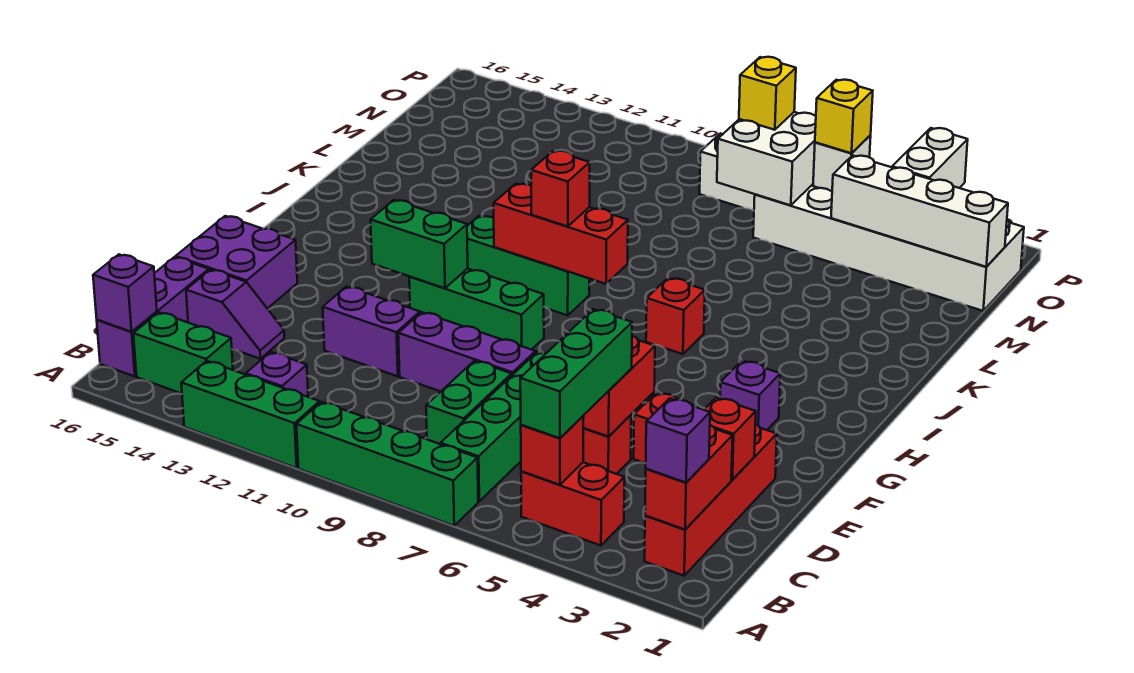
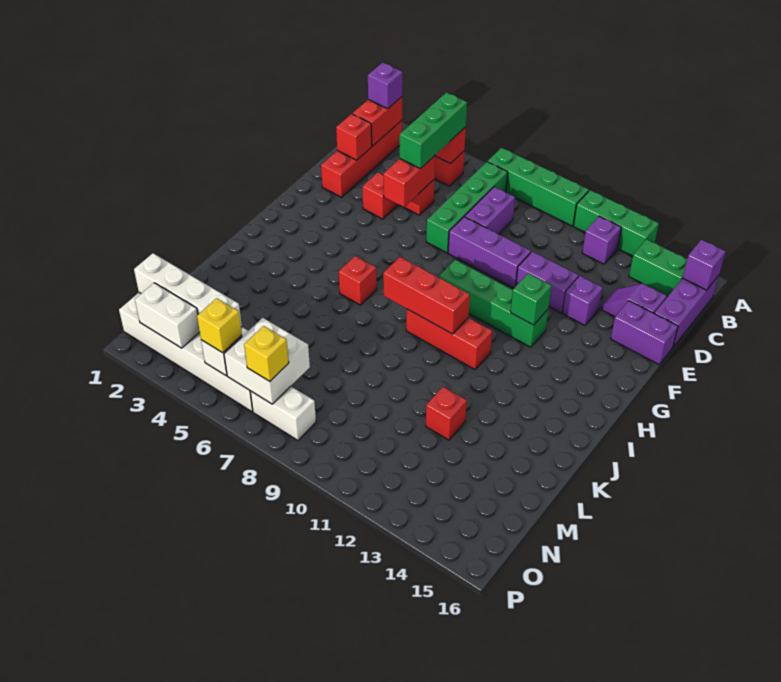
green brick C8:D8 level 1 -> purple brick C8:D8 level 1
purple brick E15:F16 level 1 -> purple brick E15:E16 level 1
purple brick G3 level 1 -> purple brick E13 level 1
green brick G9:G11 level 1 -> green brick G9:G12 level 1
green brick G11:G12 level 2 -> green brick G12 level 2
green brick I9:I11 level 1 -> red brick I9:I11 level 1
red brick I9 level 3 -> red brick L12 level 1
white brick O3:P3 level 2 -> white brick O2:O3 level 2

